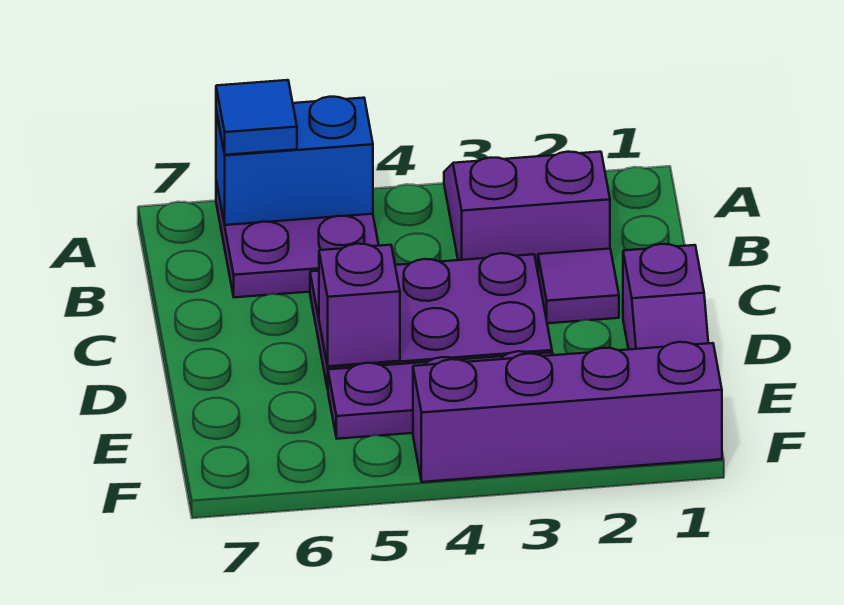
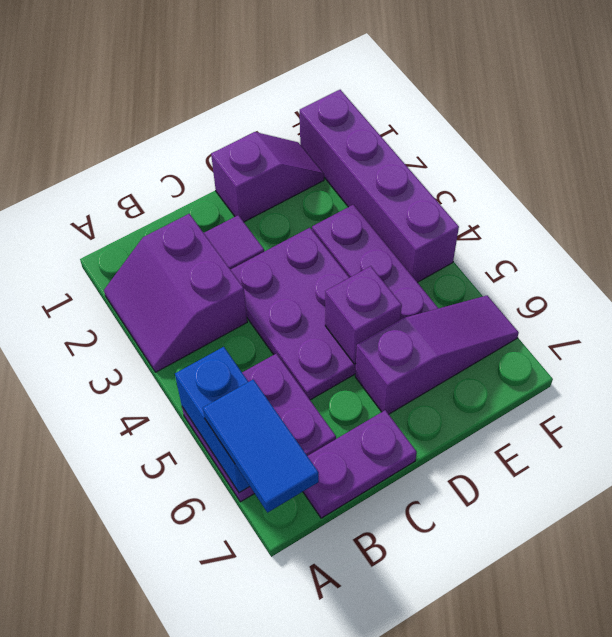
blue tile A6 level 3 -> blue tile A6:A7 level 3
none -> purple plate B7:C7 level 1
none -> purple slope D6:F6 level 1 top D

